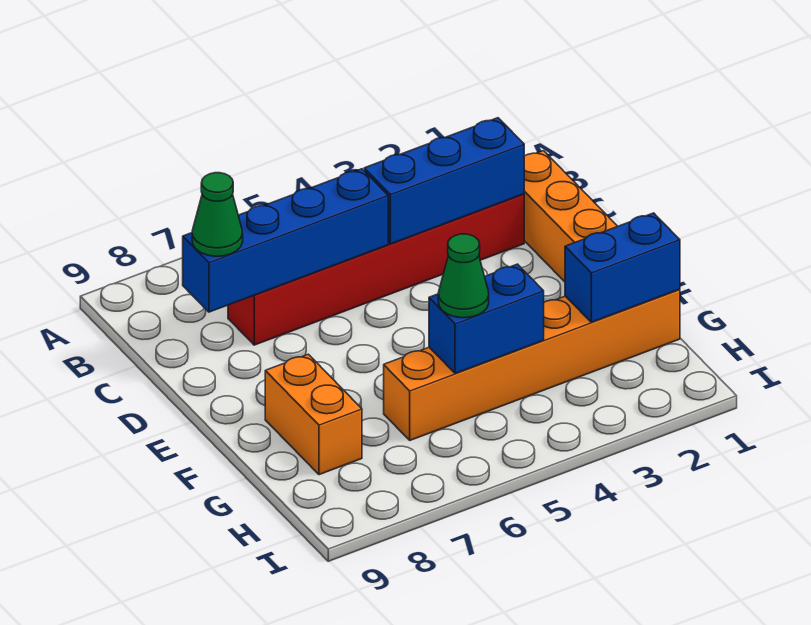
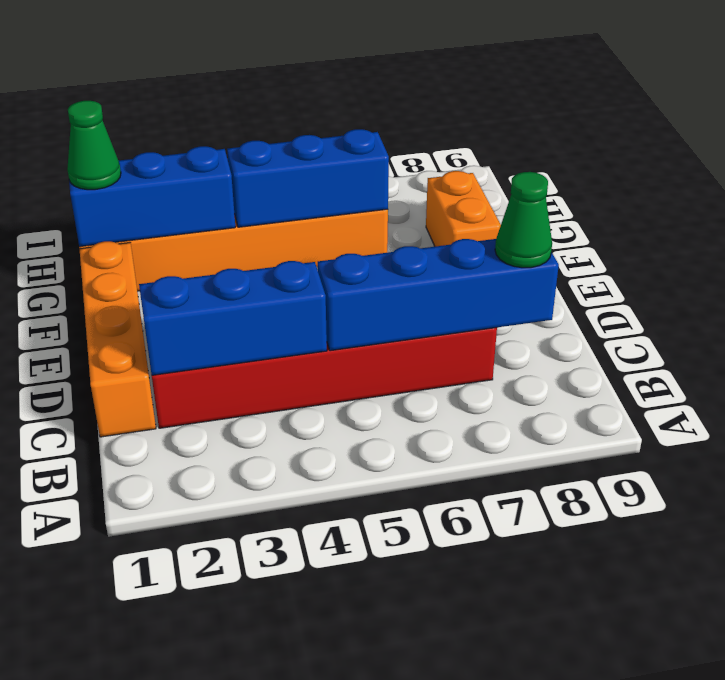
blue brick G1:G2 level 2 -> blue brick G1:G3 level 2
blue brick G4:G5 level 2 -> blue brick G4:G6 level 2
green cone G5 level 3 -> green cone G1 level 3

